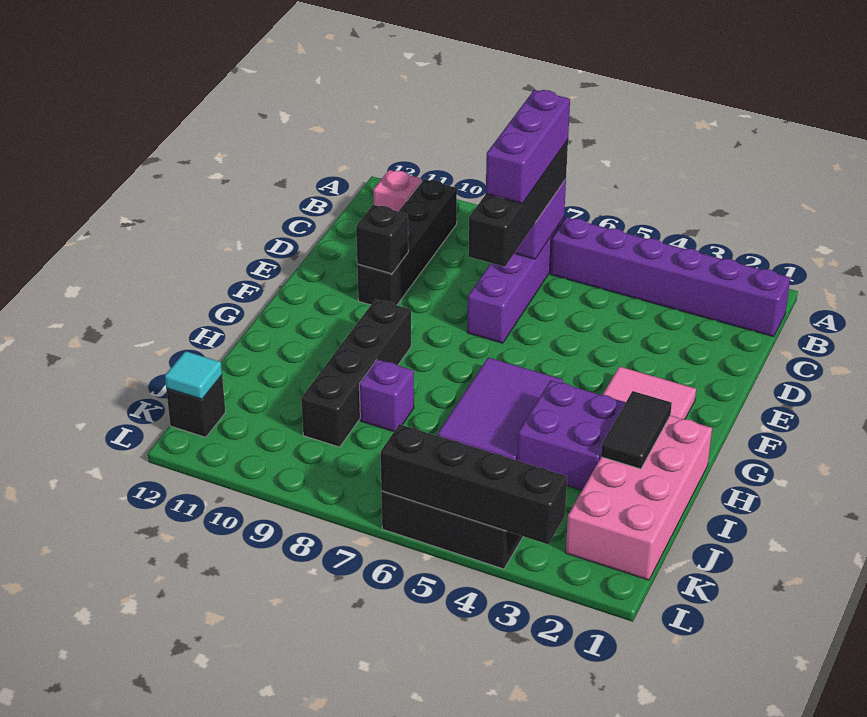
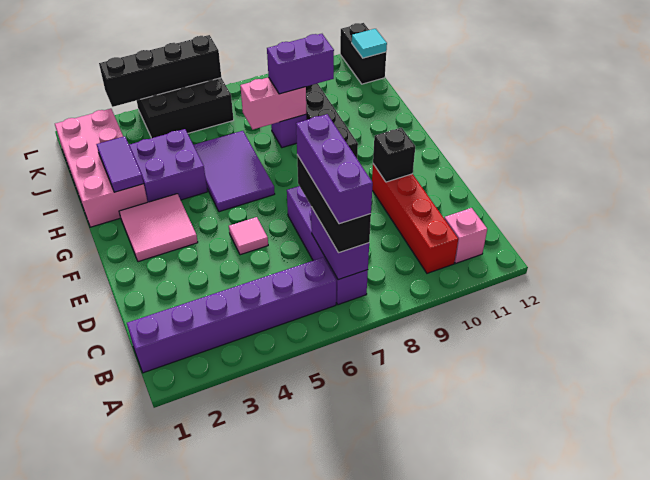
black brick B7:E7 level 3 -> black brick B7:D7 level 3
black brick B10:E10 level 1 -> red brick B10:E10 level 1
none -> pink tile E5 level 1
black tile H2:I2 level 2 -> purple tile H2:I2 level 2
none -> pink brick I7:I8 level 2
none -> purple brick I8:I9 level 3
black brick K12 level 1 -> black brick K12:L12 level 1

